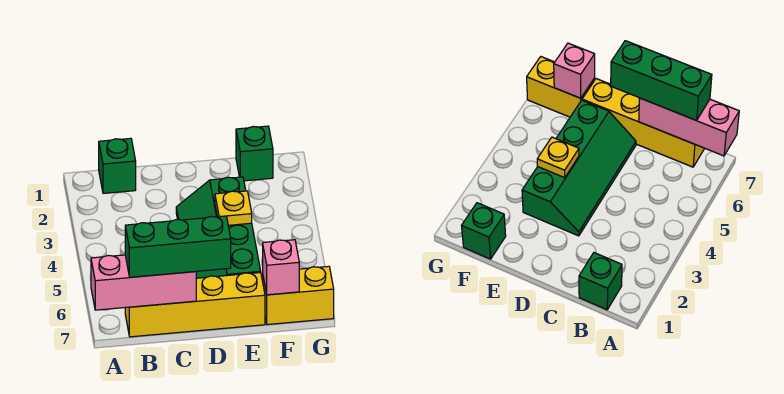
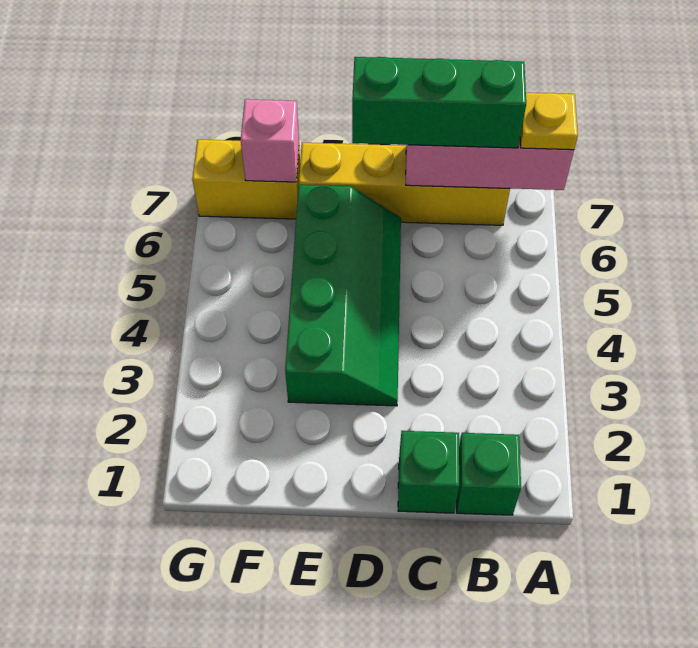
yellow plate E4 level 2 -> yellow plate A7 level 3
green brick F1 level 1 -> green brick C1 level 1

